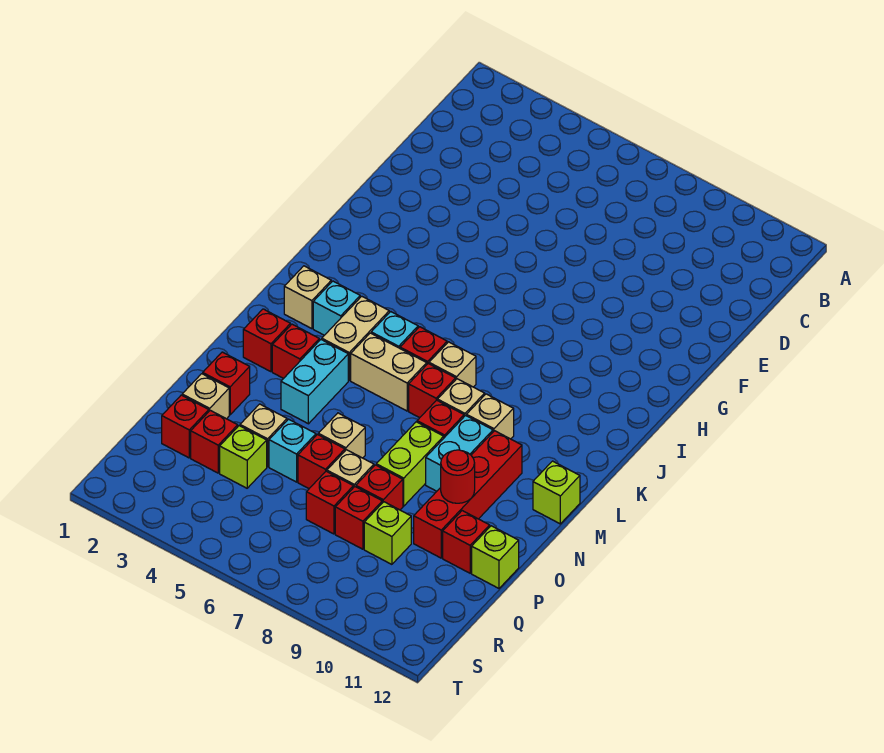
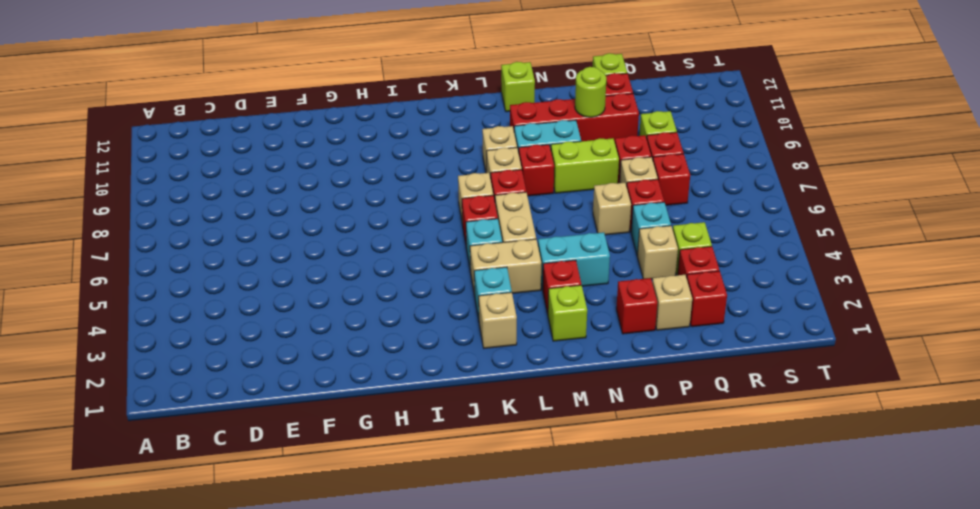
red brick M2 level 1 -> lime brick M2 level 1
red round brick O10 level 2 -> lime round brick O10 level 2

